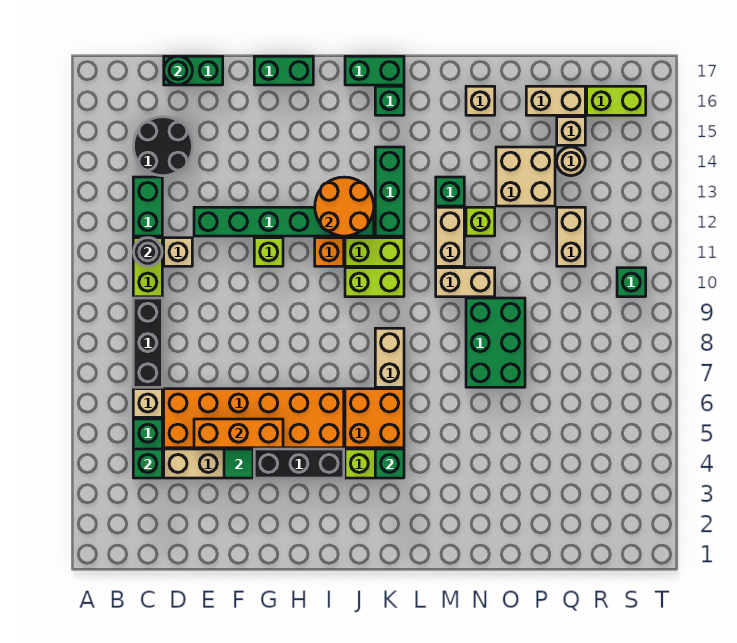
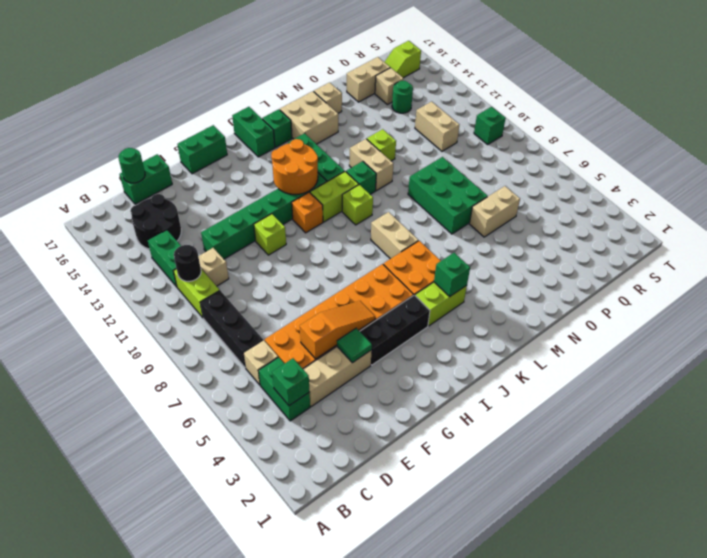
orange brick E5:G5 level 2 -> orange slope E5:G5 level 2 top E
lime brick J10:K10 level 1 -> lime brick K10 level 1
green brick J17:K17 level 1 -> green brick J16:J17 level 1
tan brick M10:N10 level 1 -> tan brick O6:P6 level 1
green brick M13 level 1 -> green brick L11 level 1
tan brick O13:P14 level 1 -> tan brick L15:M16 level 1
tan round brick Q14 level 1 -> green round brick Q14 level 1
lime brick R16:S16 level 1 -> lime slope R16:S16 level 1 top S

